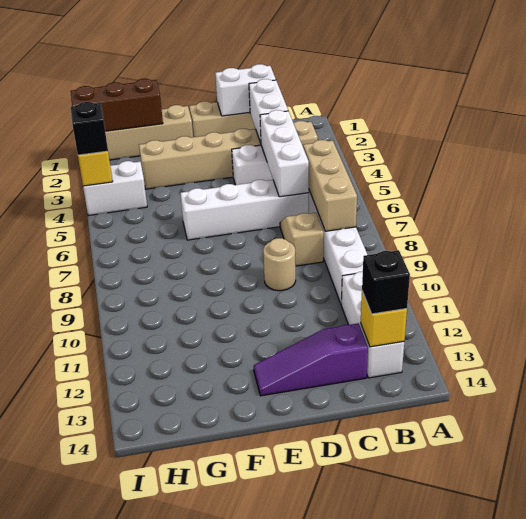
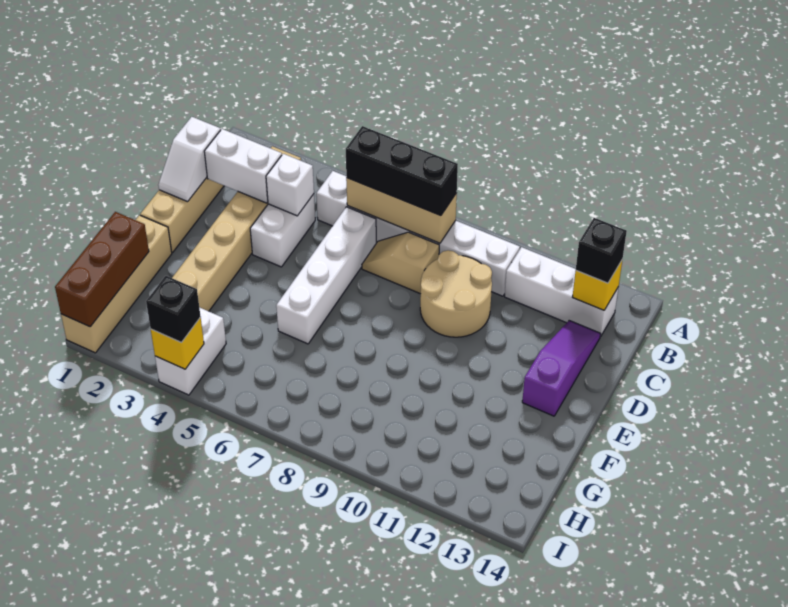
none -> black brick B6:B8 level 3
white brick C1:D1 level 2 -> white slope C1:D1 level 2 top C
white brick C4:C6 level 2 -> white brick C4 level 2
purple slope C13:E13 level 1 top C -> purple slope C13:E13 level 1 top E
tan round brick D9 level 1 -> tan round brick C9:D10 level 1

